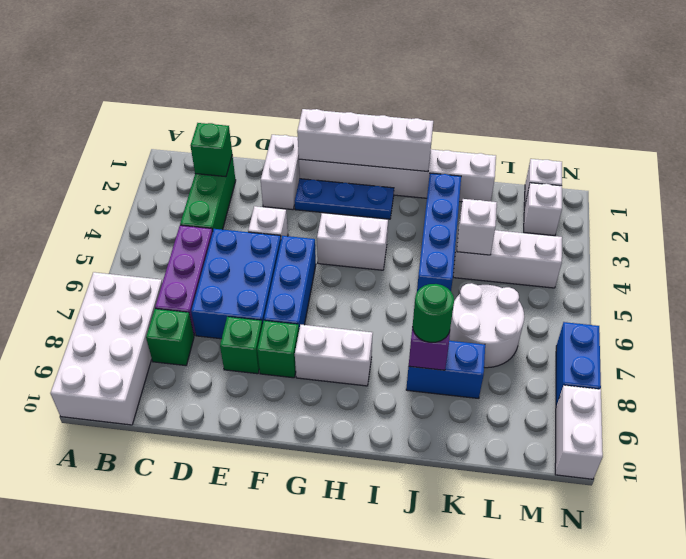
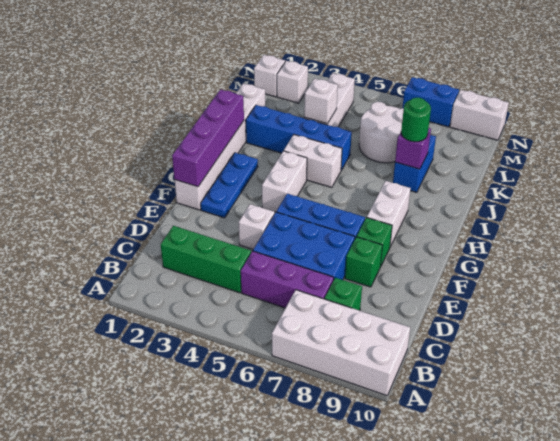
green brick C2 level 2 -> none
white brick E1:E2 level 1 -> white brick I4:I5 level 1
white brick F1:I1 level 2 -> purple brick F1:I1 level 2

